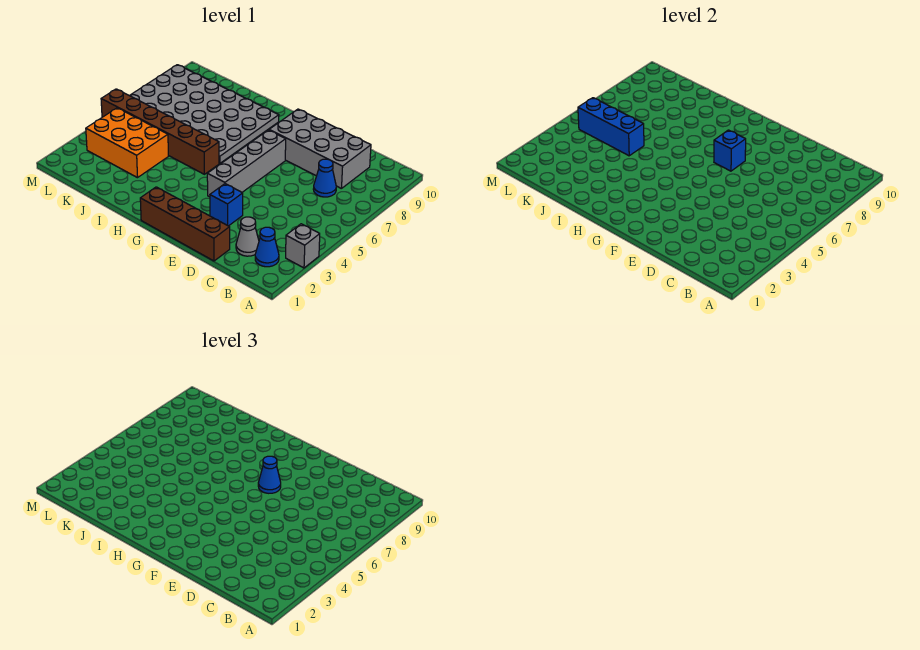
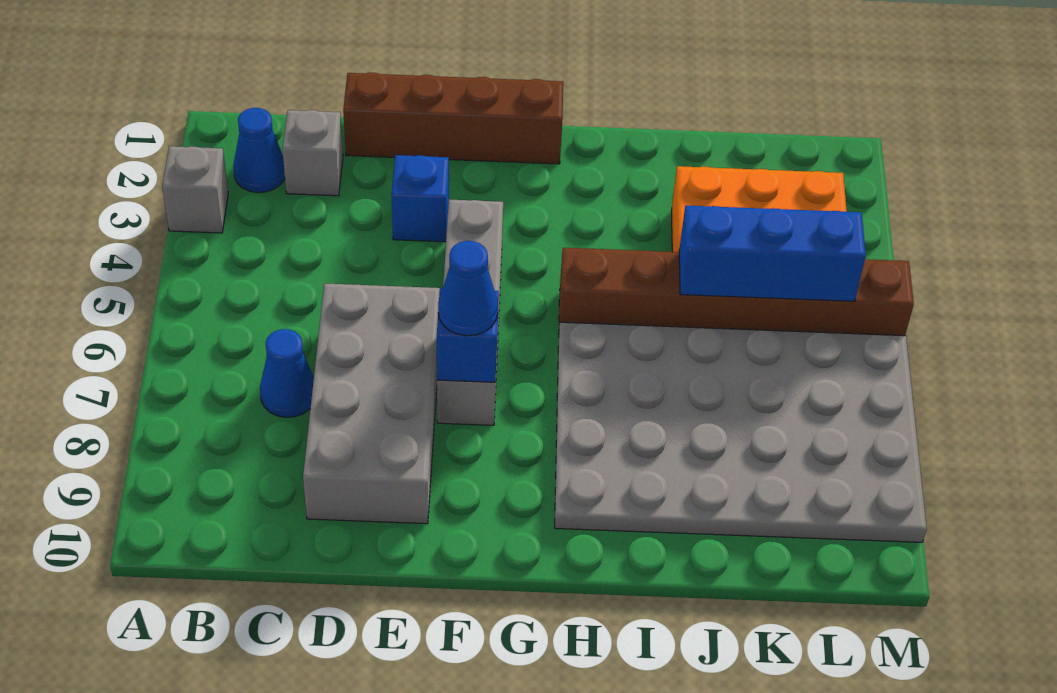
grey cone C2 level 1 -> grey brick C2 level 1
grey brick C8:F9 level 1 -> grey brick D6:E9 level 1

